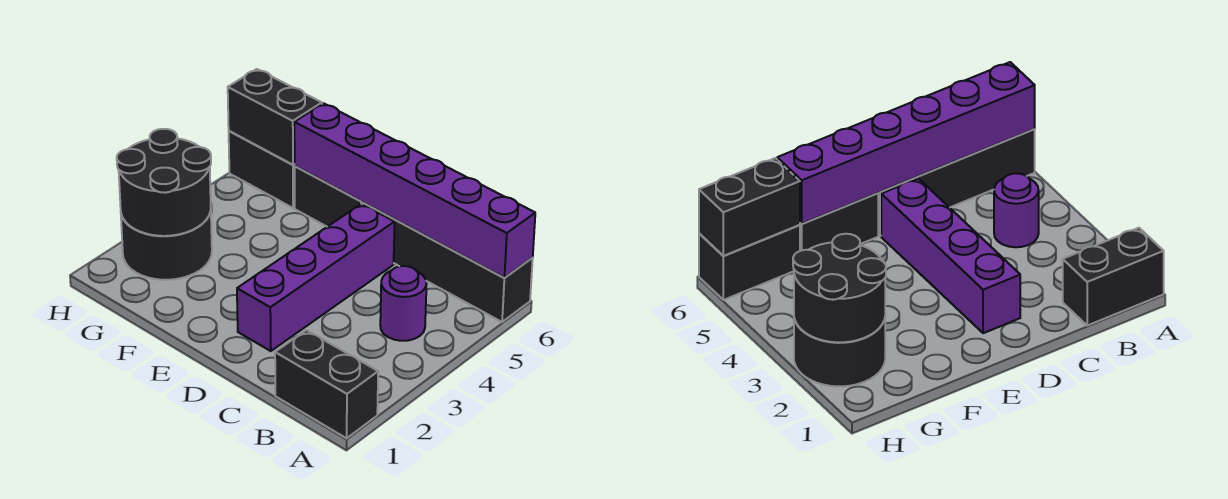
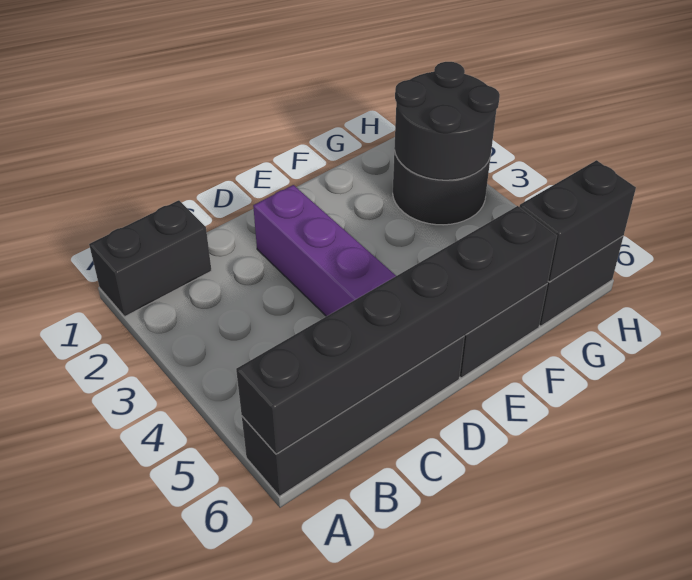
purple brick A6:F6 level 2 -> black brick A6:F6 level 2
purple round brick B4 level 1 -> none

